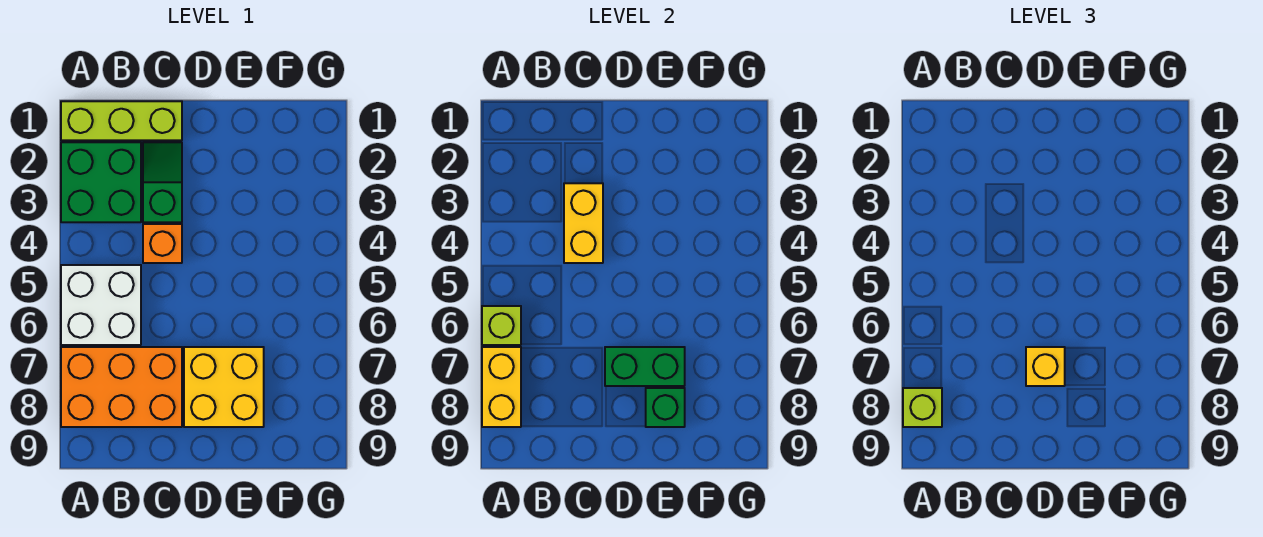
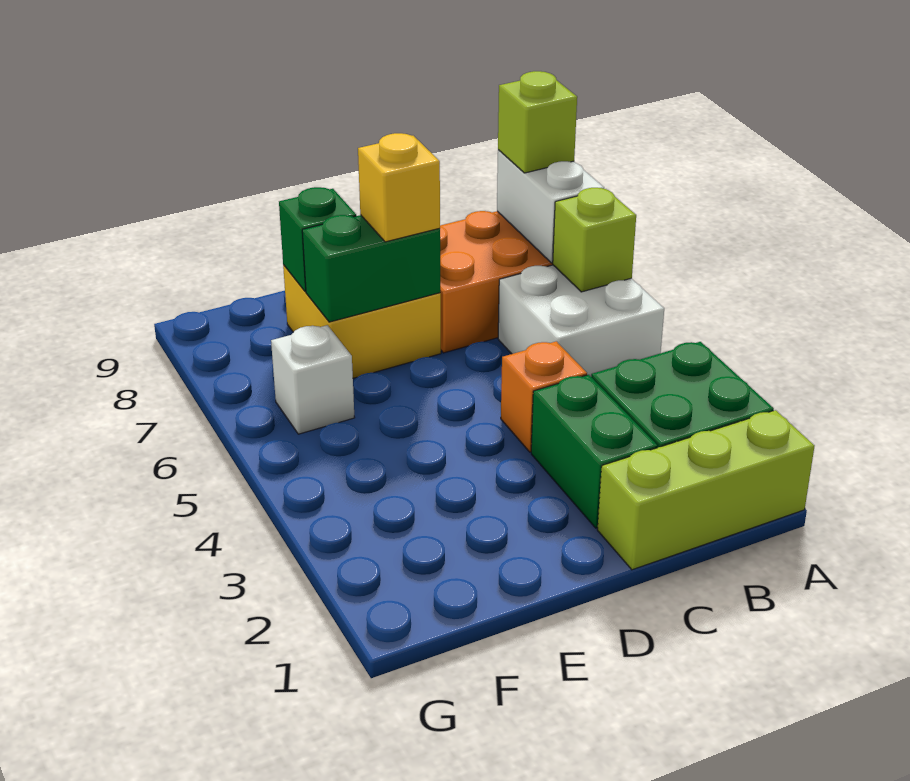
yellow brick A7:A8 level 2 -> white brick A7:A8 level 2
green slope C2:C3 level 1 top 3 -> green brick C2:C3 level 1
yellow brick C3:C4 level 2 -> none
none -> white brick F6 level 1

